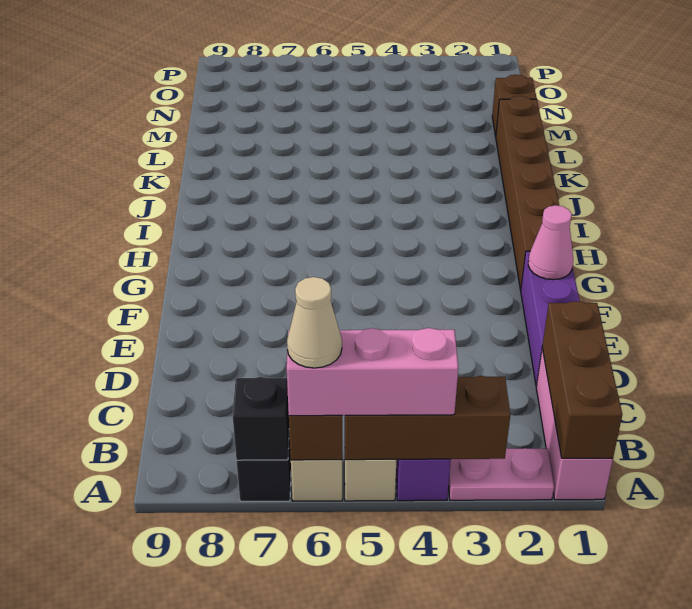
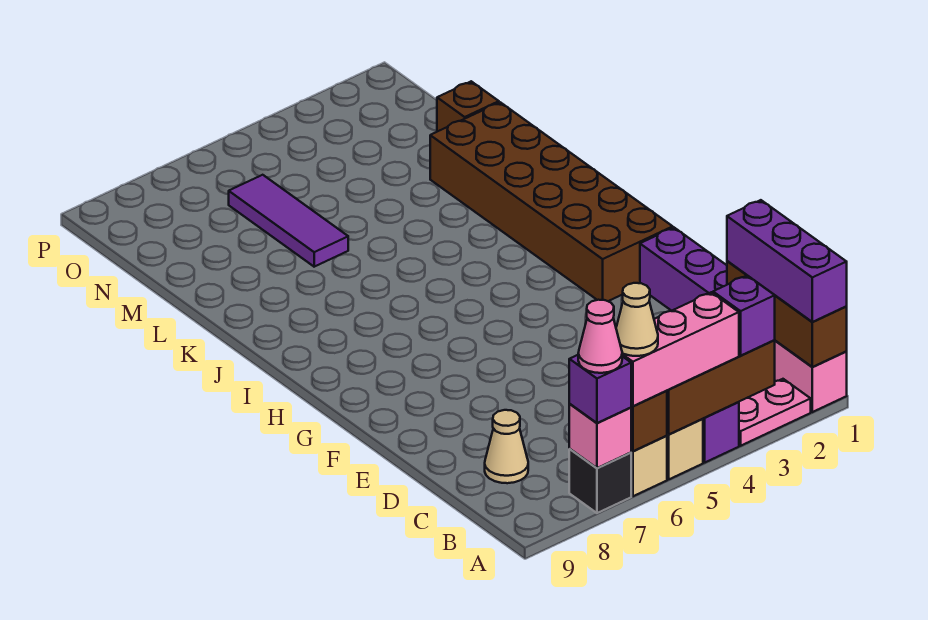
none -> purple brick A1:C1 level 3
none -> purple brick A3 level 3
black brick A7 level 2 -> pink brick A7 level 2
none -> purple brick A7 level 3
none -> tan cone C8 level 1
pink cone F1 level 2 -> pink cone A7 level 4
brown brick G1:L1 level 1 -> brown brick G1:L2 level 1
none -> purple tile L6:N6 level 1

